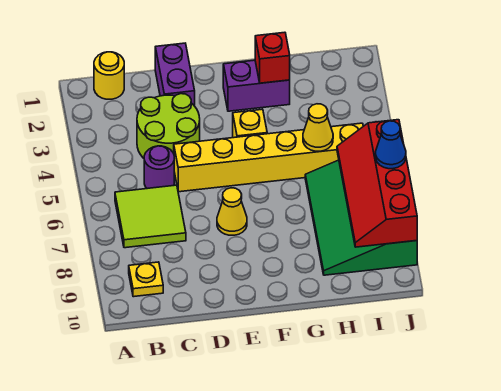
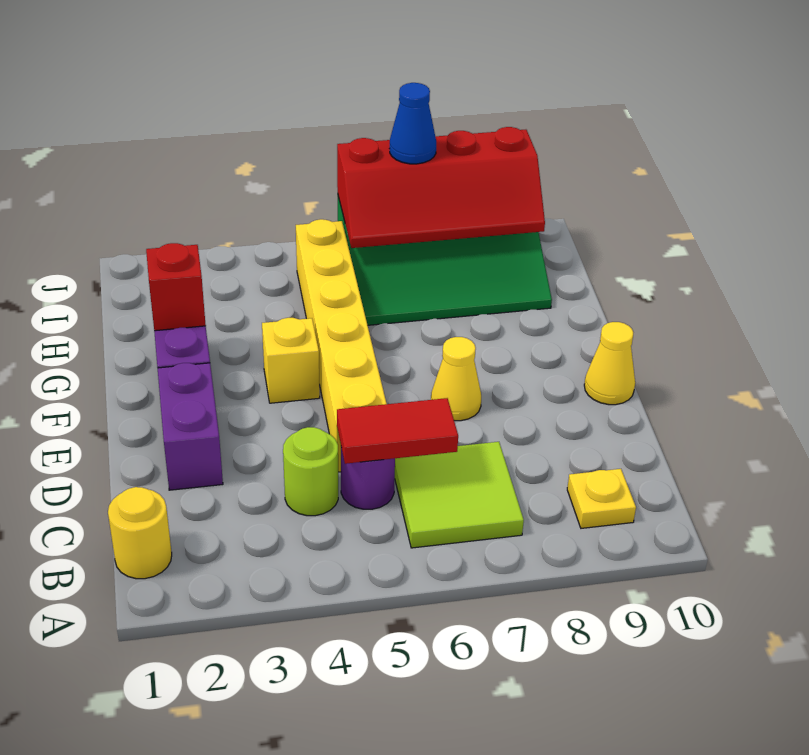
lime round brick C3:D4 level 1 -> lime round brick C4 level 1
none -> red tile C5:C6 level 2
purple brick D1:D2 level 1 -> purple brick D2:E2 level 1
yellow cone H5 level 2 -> yellow cone E10 level 1

